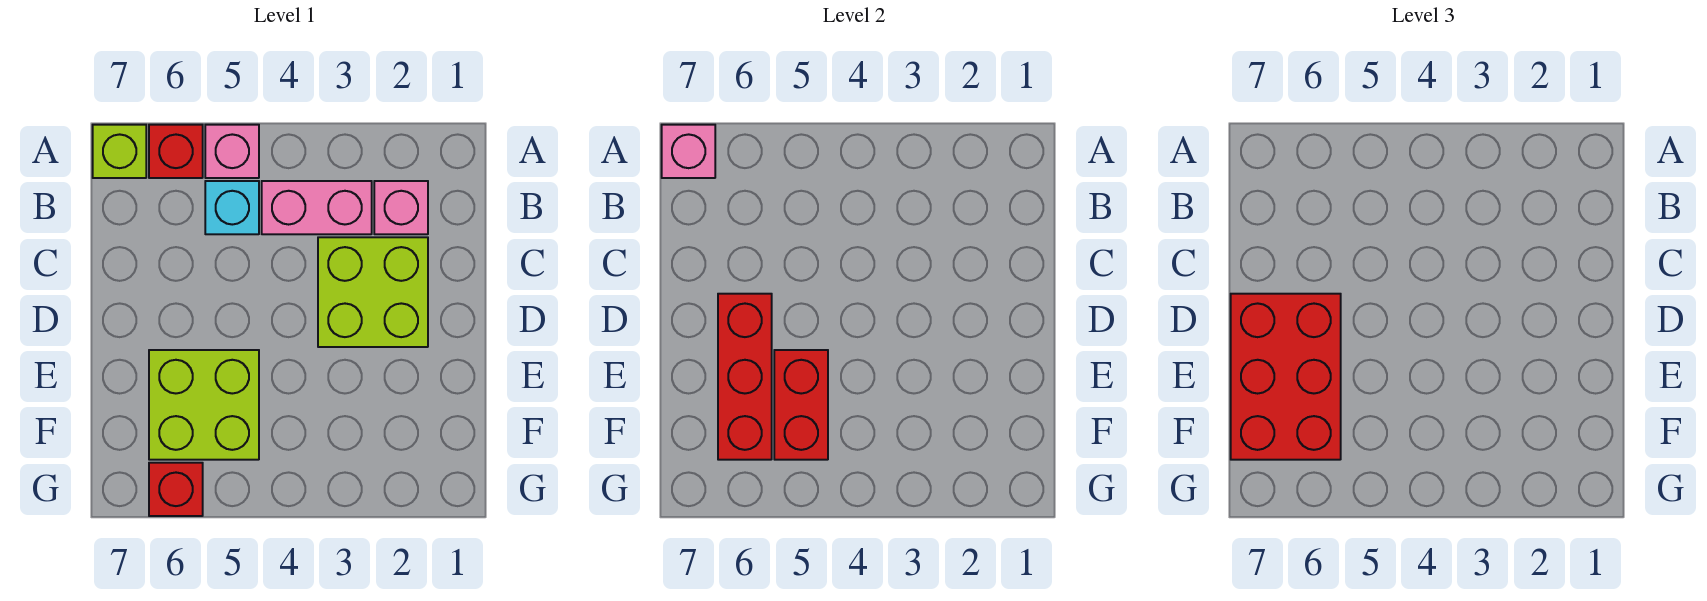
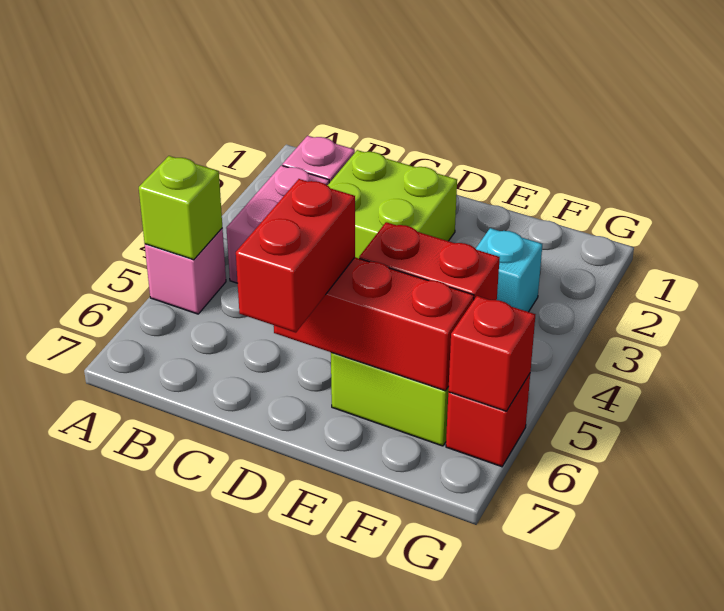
red brick A6 level 1 -> red brick G6 level 2
lime brick A7 level 1 -> lime brick A5 level 2
pink brick A7 level 2 -> none
cyan brick B5 level 1 -> cyan brick F3 level 1
red brick D6:F7 level 3 -> red brick D6:D7 level 3

